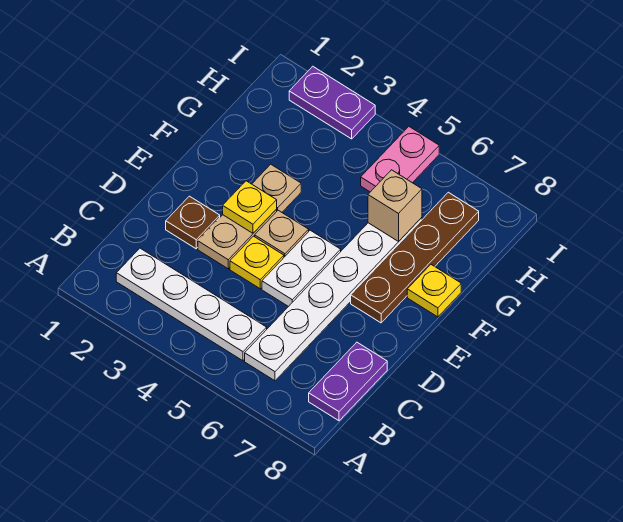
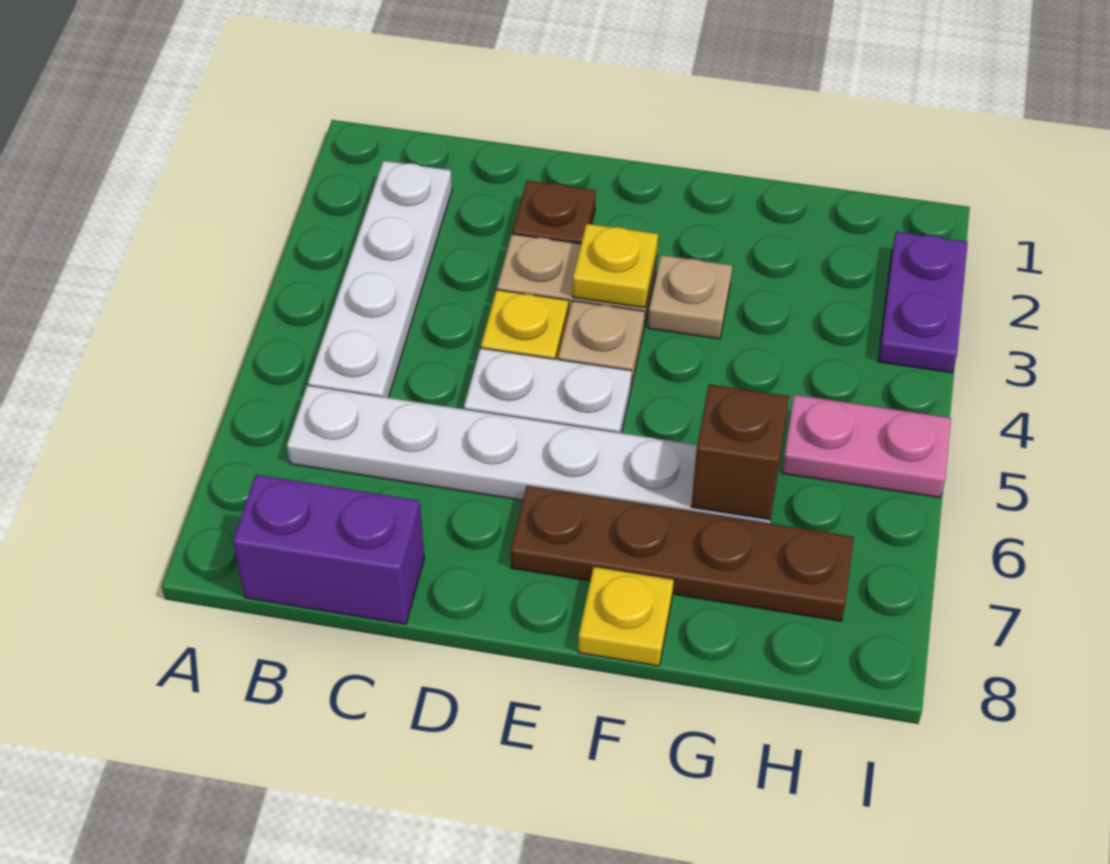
purple plate B8:C8 level 1 -> purple brick B8:C8 level 1
tan brick G6 level 2 -> brown brick G6 level 2

